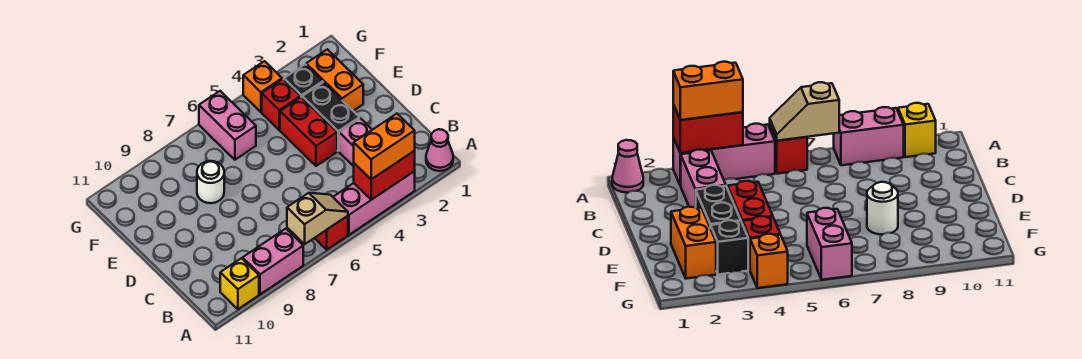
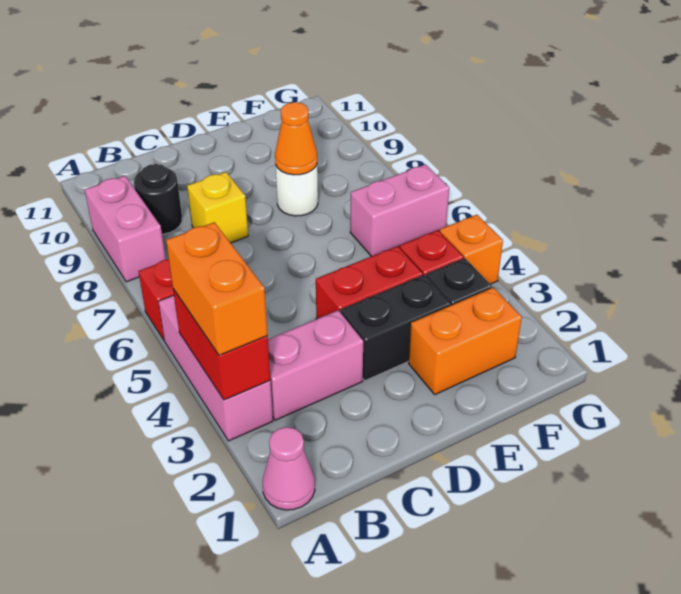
tan slope A6:A7 level 2 top 7 -> none
yellow brick A10 level 1 -> yellow brick C8 level 1
none -> black round brick B9 level 1
none -> orange cone E8 level 2

